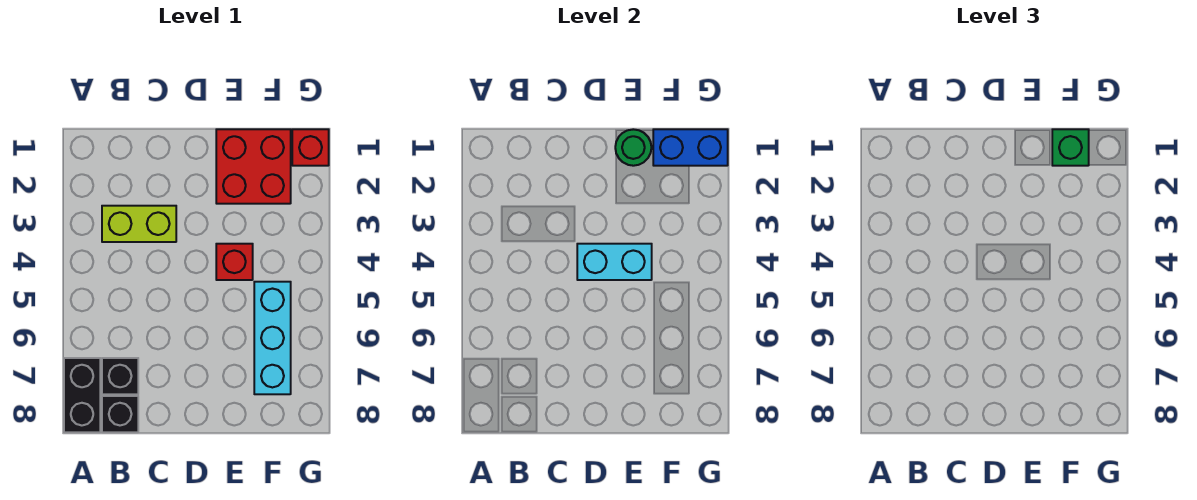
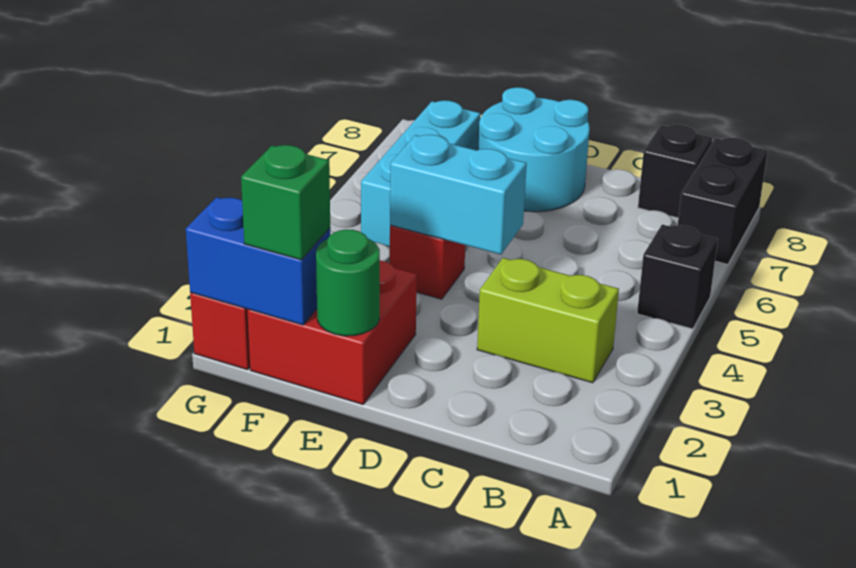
black brick B7 level 1 -> black brick A5 level 1
none -> cyan round brick D7:E8 level 1

